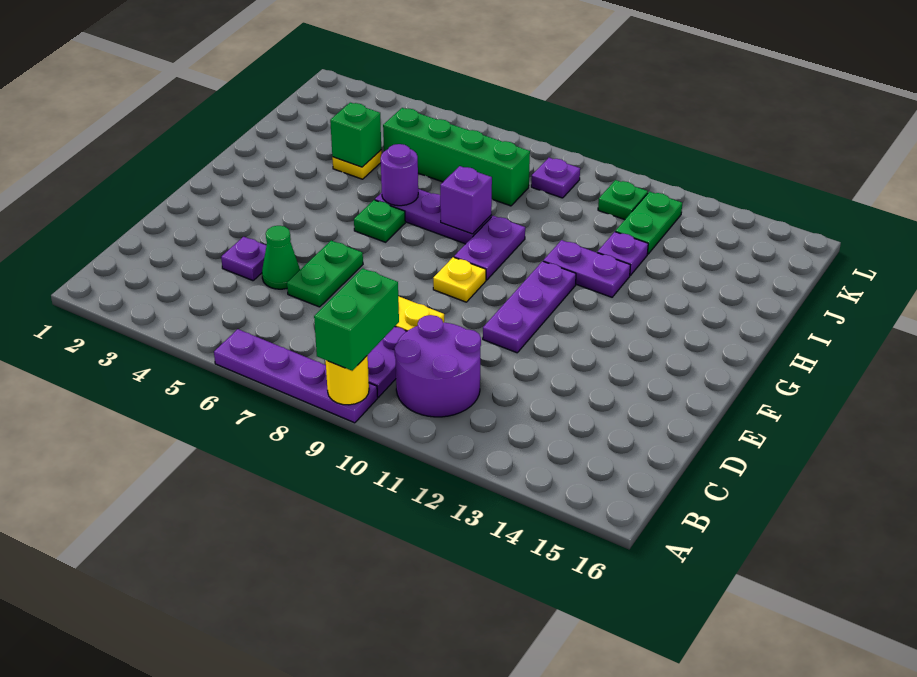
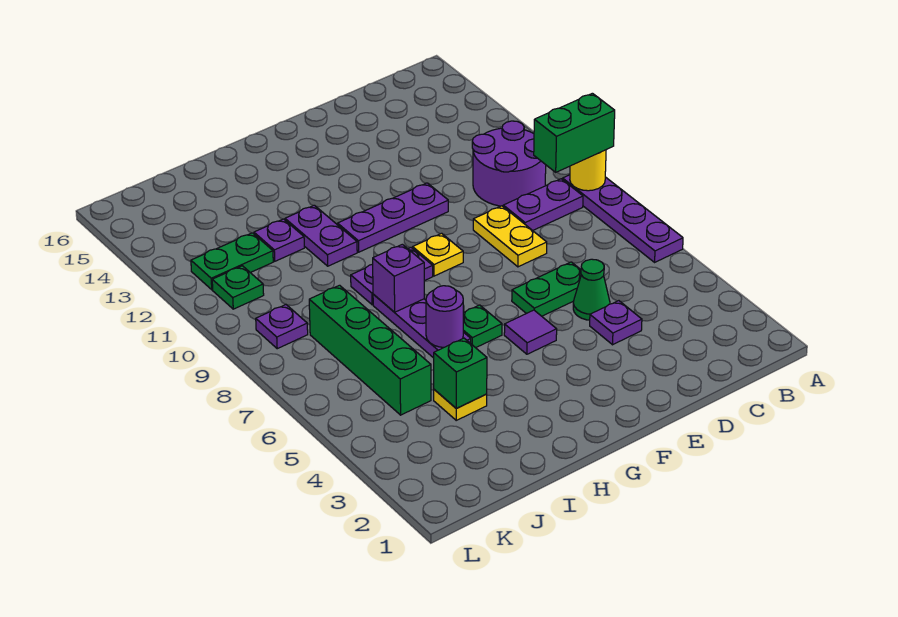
none -> purple tile F5 level 1

